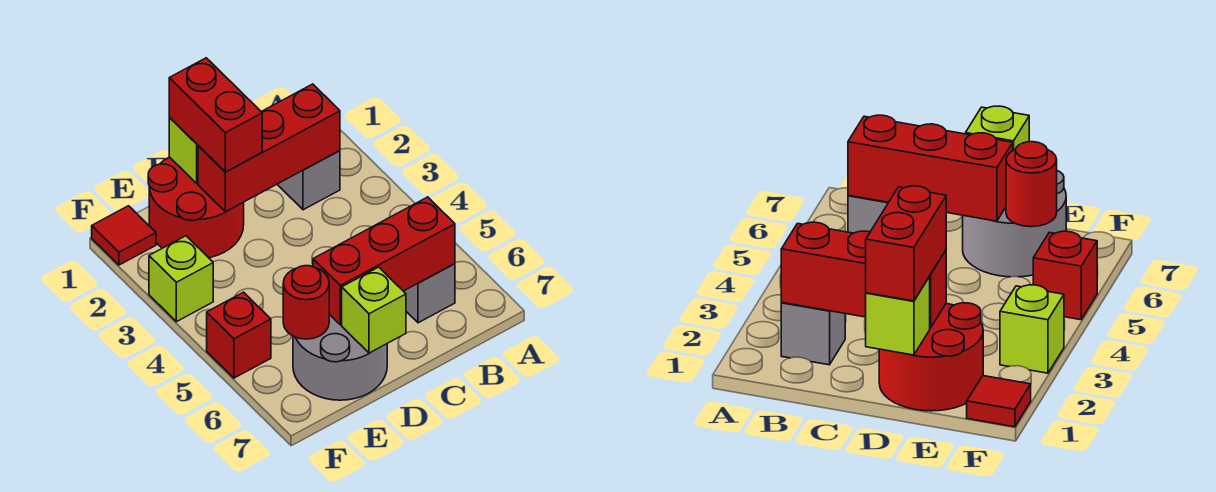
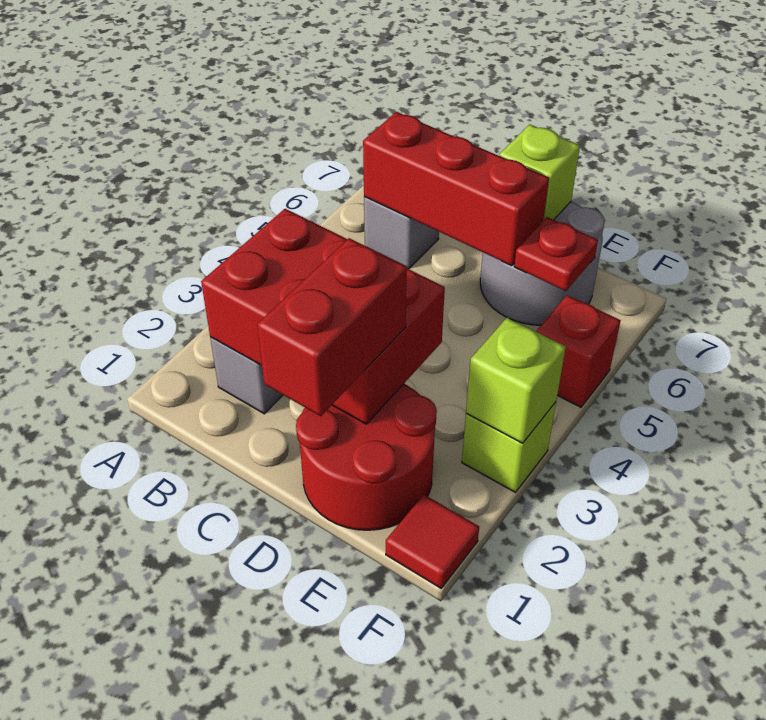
red brick B2:D2 level 2 -> red brick B2:D3 level 2
lime brick D1 level 2 -> lime brick F3 level 2
red round brick E6 level 2 -> red plate E6 level 2

